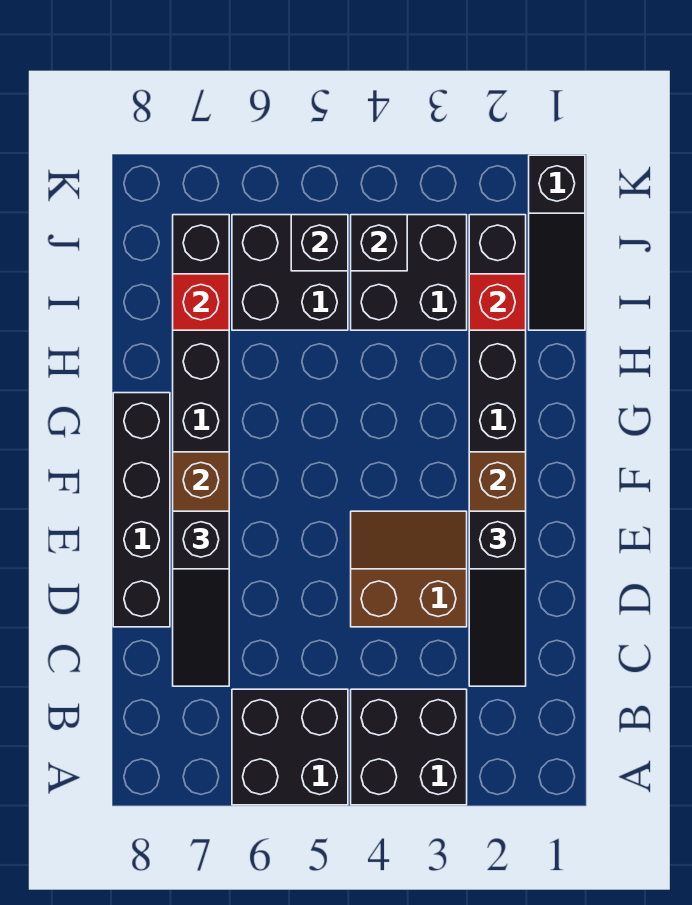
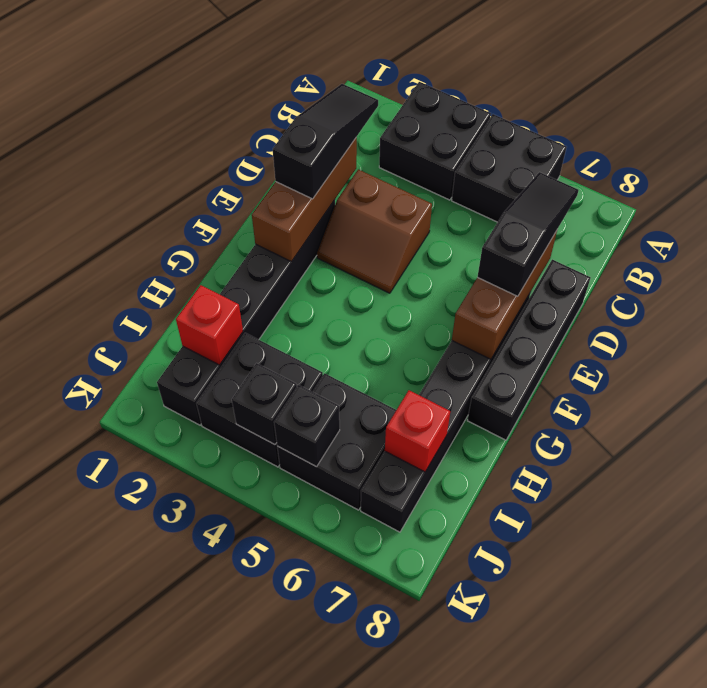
black slope I1:K1 level 1 top K -> none

